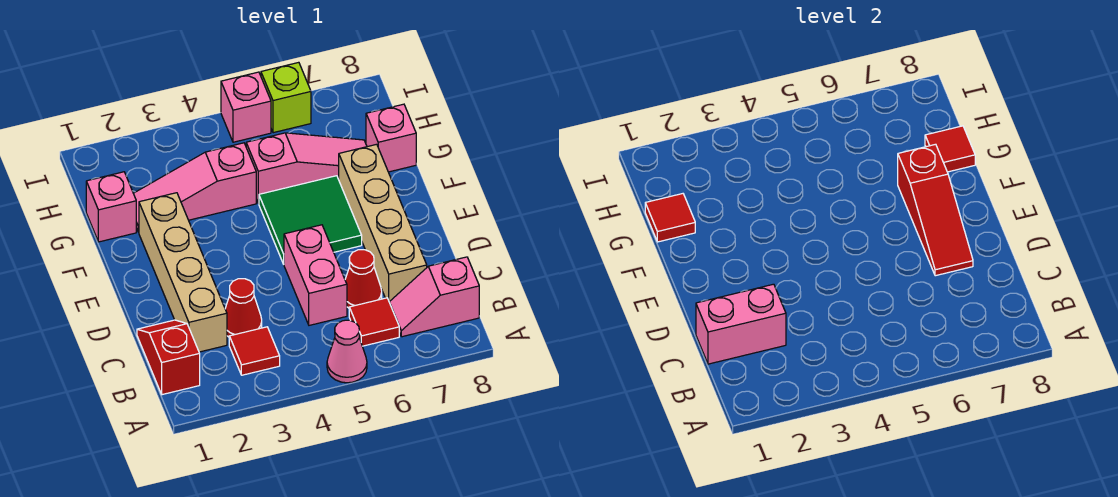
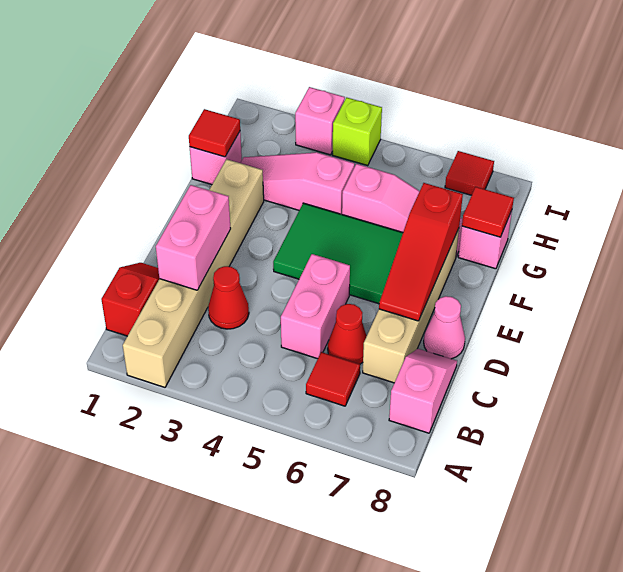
pink cone A5 level 1 -> pink cone D8 level 1
red tile B3 level 1 -> red tile I7 level 1
pink slope B7:B8 level 1 top 8 -> pink slope B8:C8 level 1 top B
pink brick C1:C2 level 2 -> pink brick C2:D2 level 2
tan brick C2:F2 level 1 -> tan brick A2:F2 level 1
green tile E5:F6 level 1 -> green tile E4:F6 level 1
pink brick I5 level 1 -> pink brick I3 level 1
lime brick I6 level 1 -> lime brick I4 level 1

